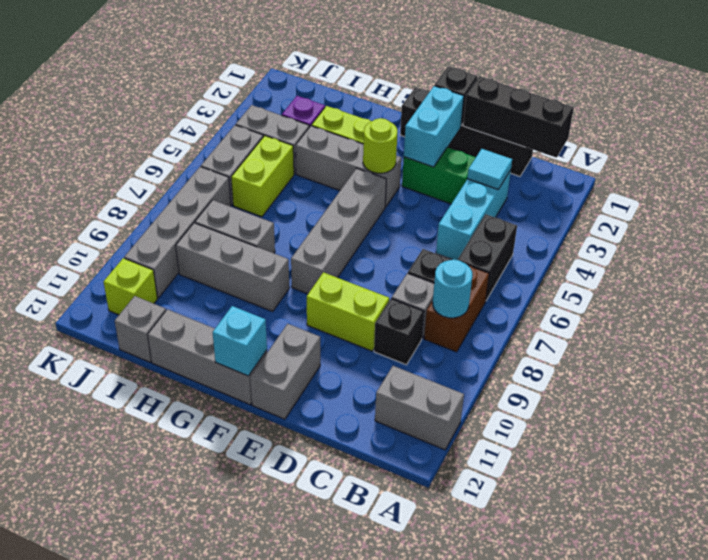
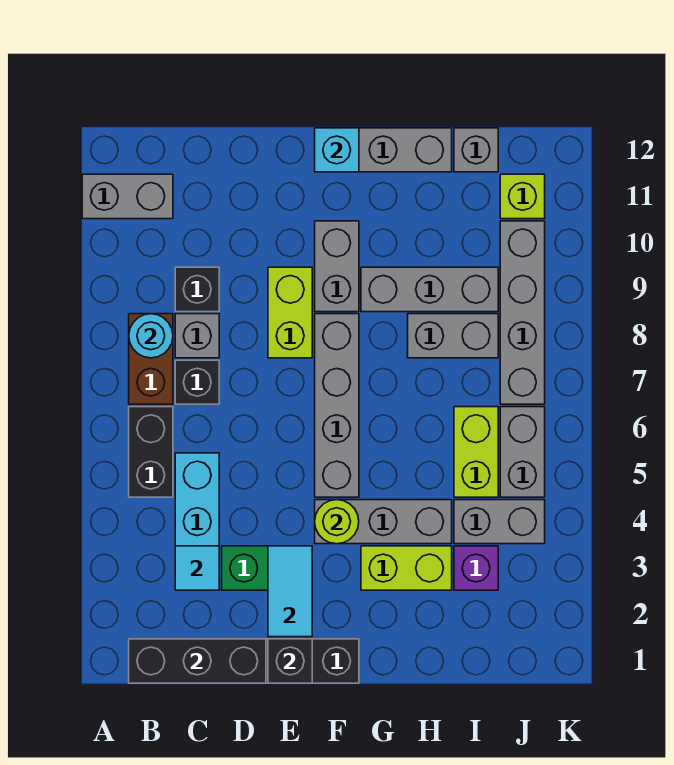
lime brick D9:E9 level 1 -> lime brick E8:E9 level 1
cyan brick E2:E3 level 2 -> cyan tile E2:E3 level 2
grey brick E11:E12 level 1 -> grey brick F9:F10 level 1

